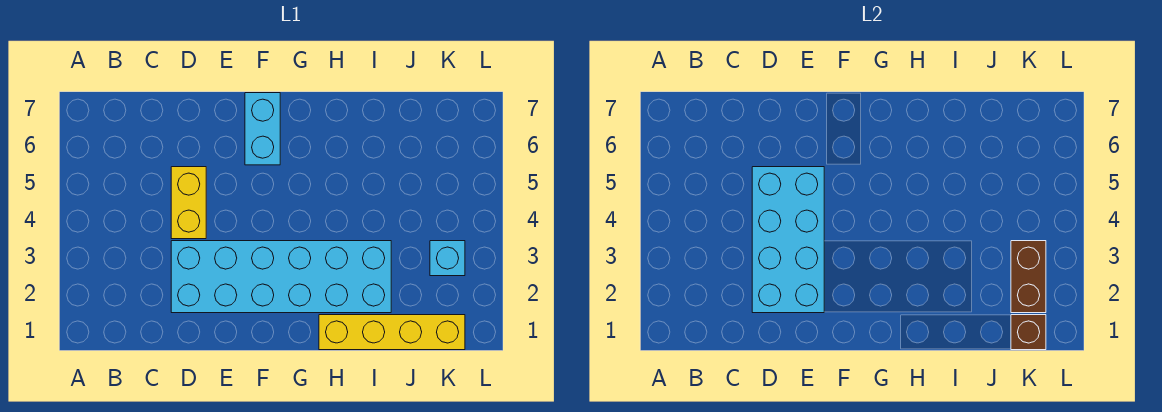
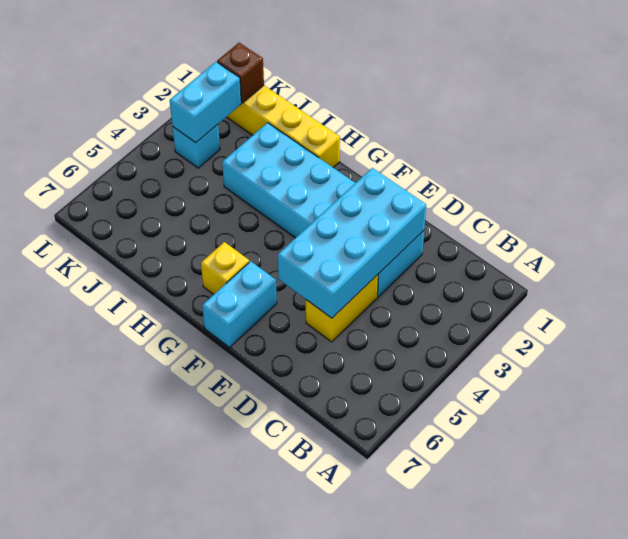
none -> yellow brick G6 level 1
brown brick K2:K3 level 2 -> cyan brick K2:K3 level 2

